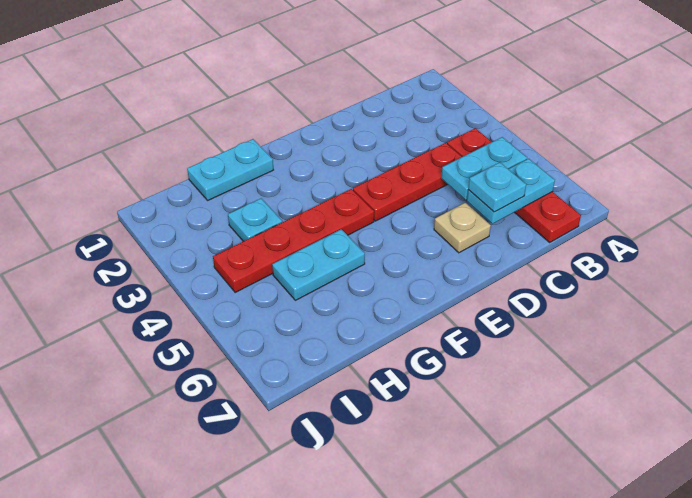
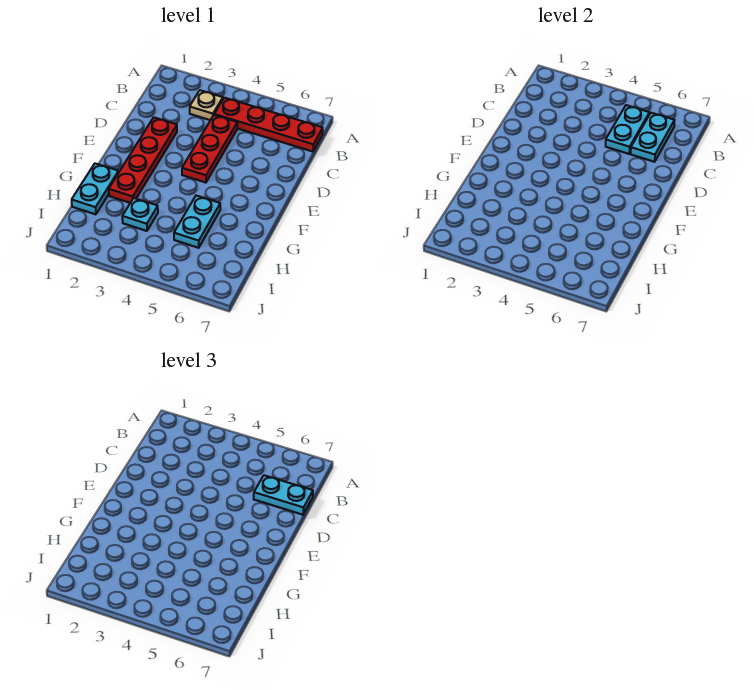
cyan plate C6 level 3 -> cyan plate C6:C7 level 3
tan plate D6 level 1 -> tan plate B3 level 1
red plate F4:I4 level 1 -> red plate D2:G2 level 1

